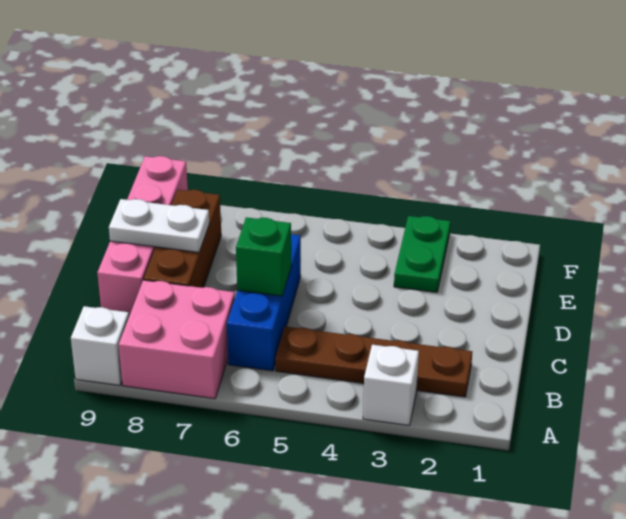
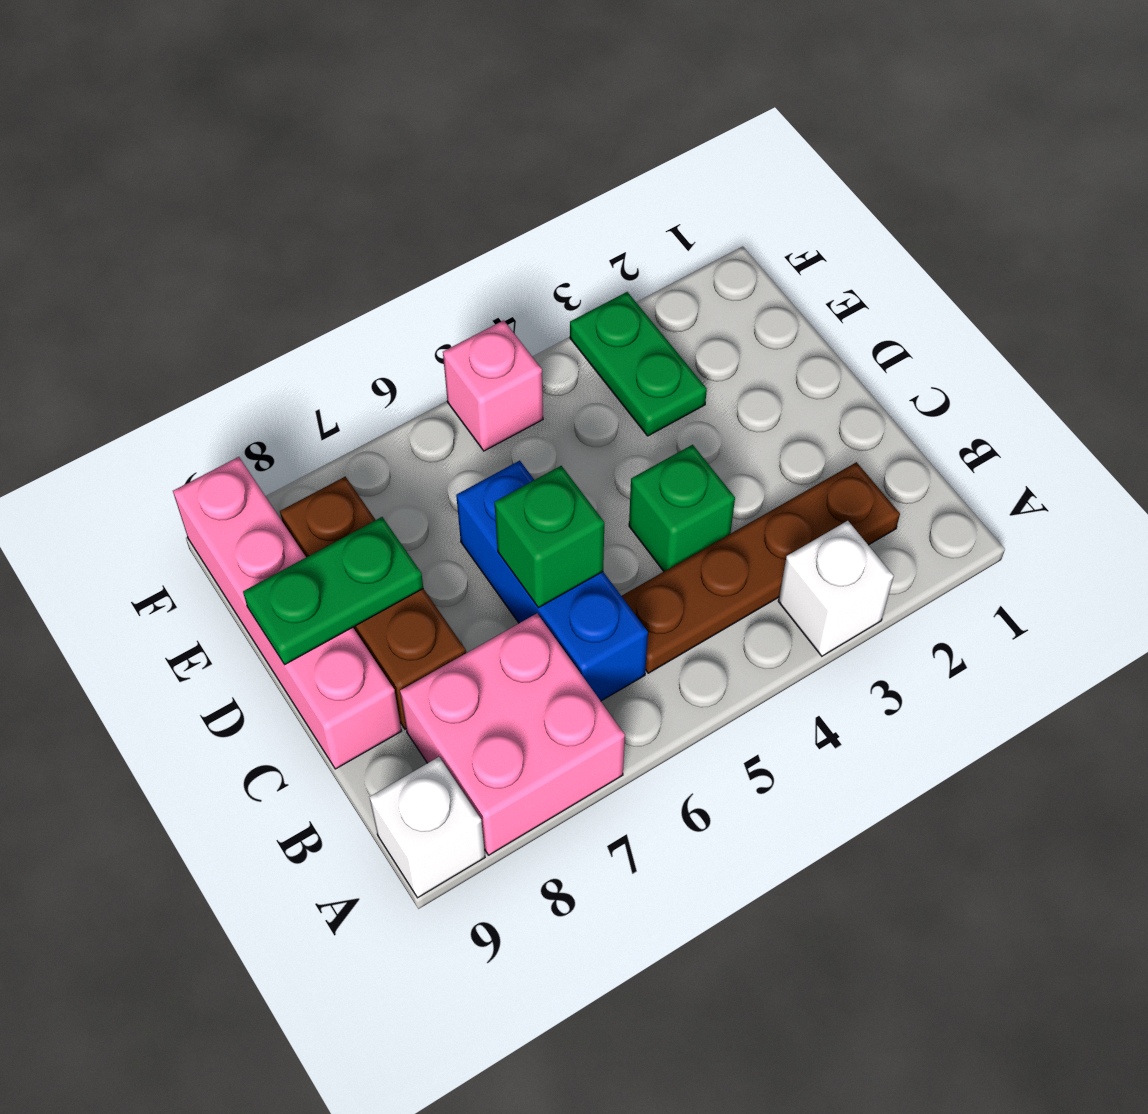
none -> green brick C4 level 1
white plate D8:D9 level 2 -> green plate D8:D9 level 2
none -> pink brick F5 level 1

